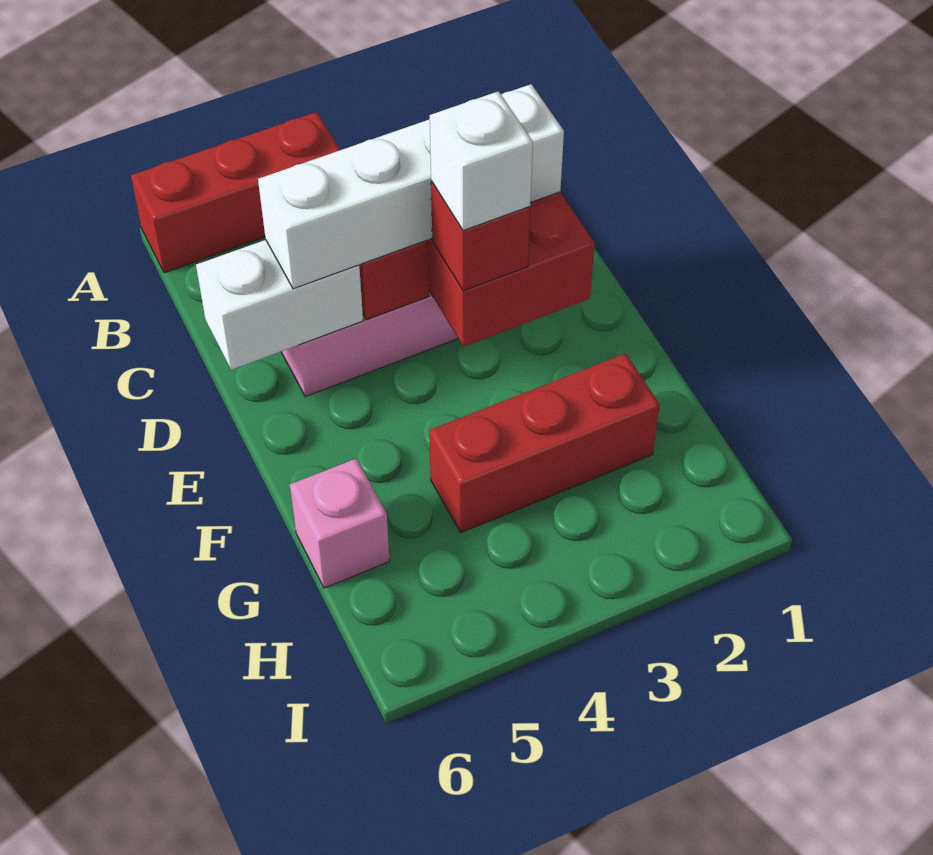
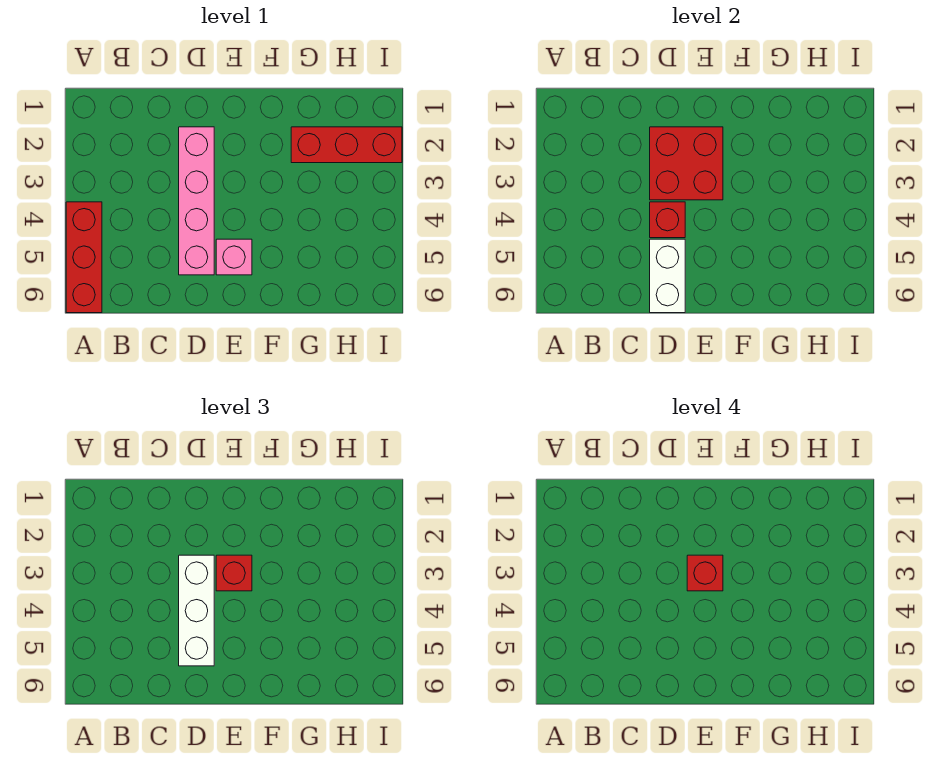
white brick D2:D5 level 3 -> white brick D3:D5 level 3
white brick E3 level 4 -> red brick E3 level 4
red brick G2:G4 level 1 -> red brick G2:I2 level 1
pink brick G6 level 1 -> pink brick E5 level 1

